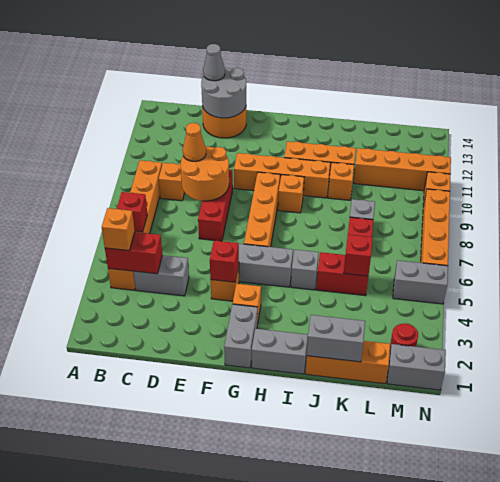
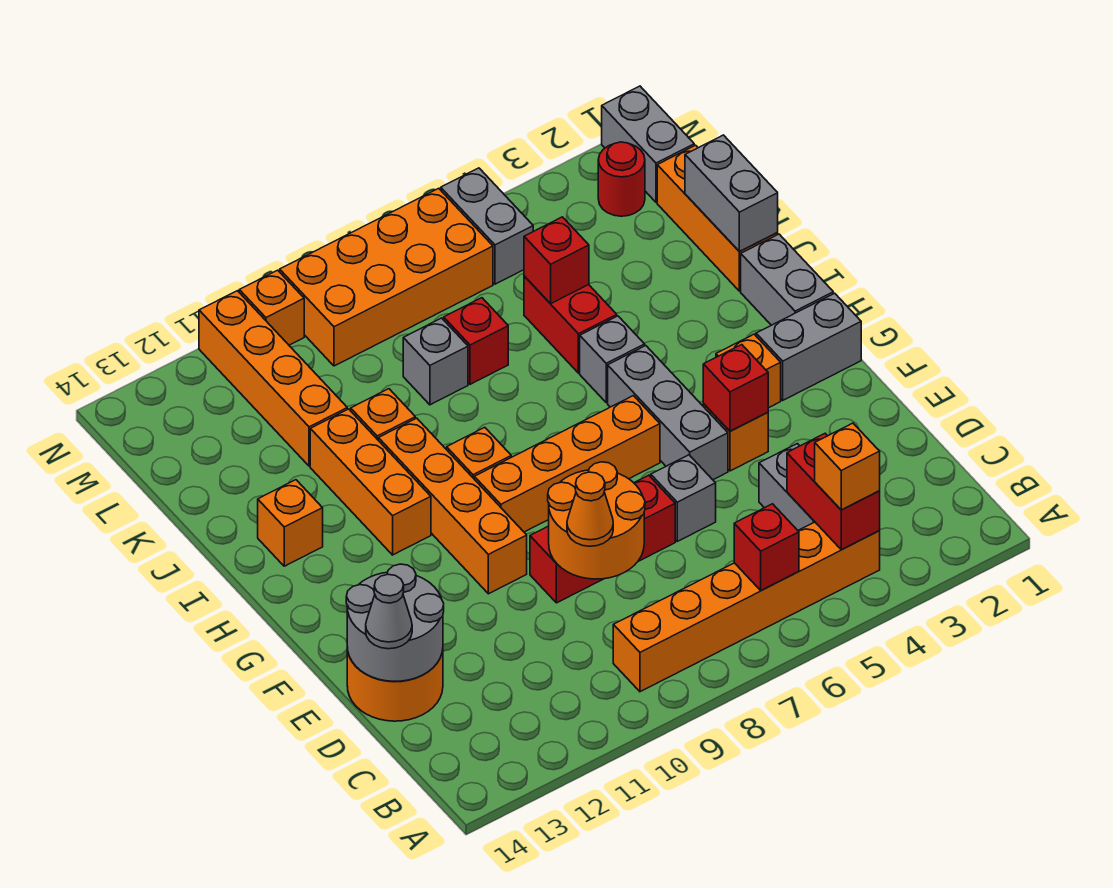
orange brick C9 level 1 -> orange brick I13 level 1
none -> grey brick E6 level 1
orange brick N6:N9 level 1 -> orange brick M6:N9 level 1

